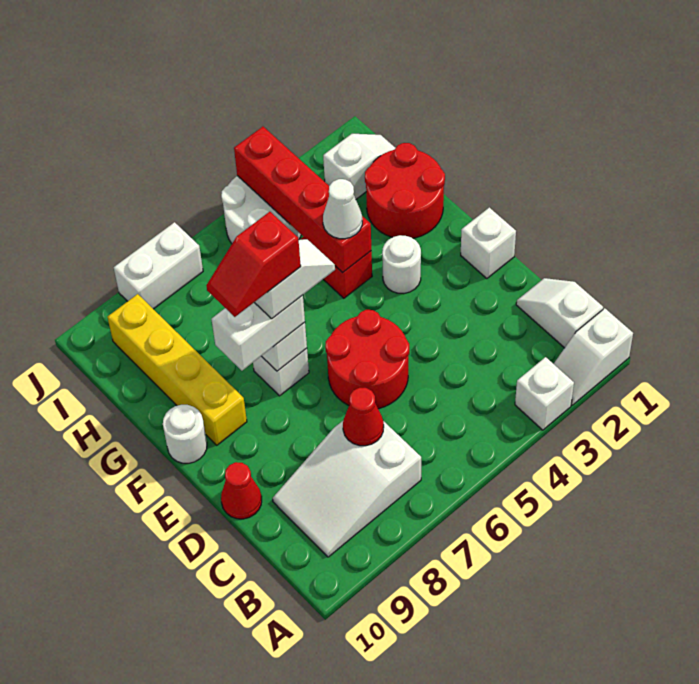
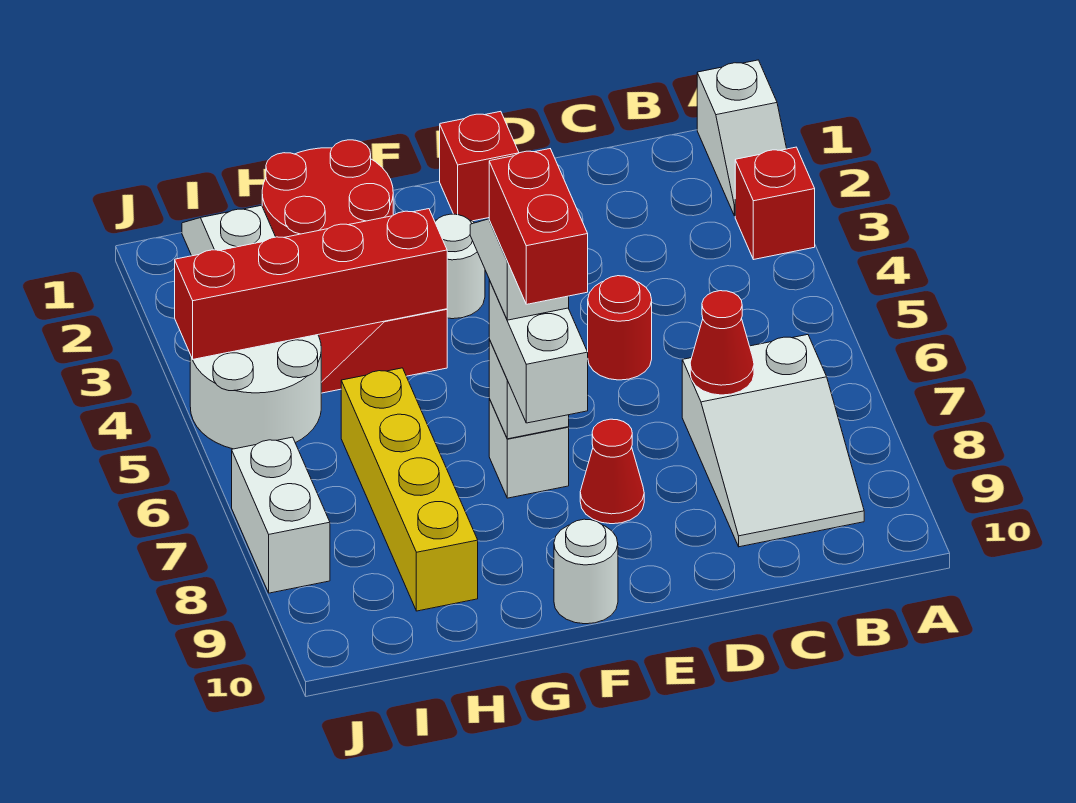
white brick A3 level 1 -> red brick A3 level 1
white slope B1:C1 level 1 top B -> none
red round brick D5:E6 level 1 -> red round brick D5 level 1
red cone D10 level 1 -> red cone E8 level 1
white brick E1 level 1 -> red brick E1 level 1
red slope F7:F8 level 5 top 7 -> red brick F7:F8 level 5
yellow brick F9:I9 level 1 -> yellow brick H6:H9 level 1
white cone G4 level 3 -> none

